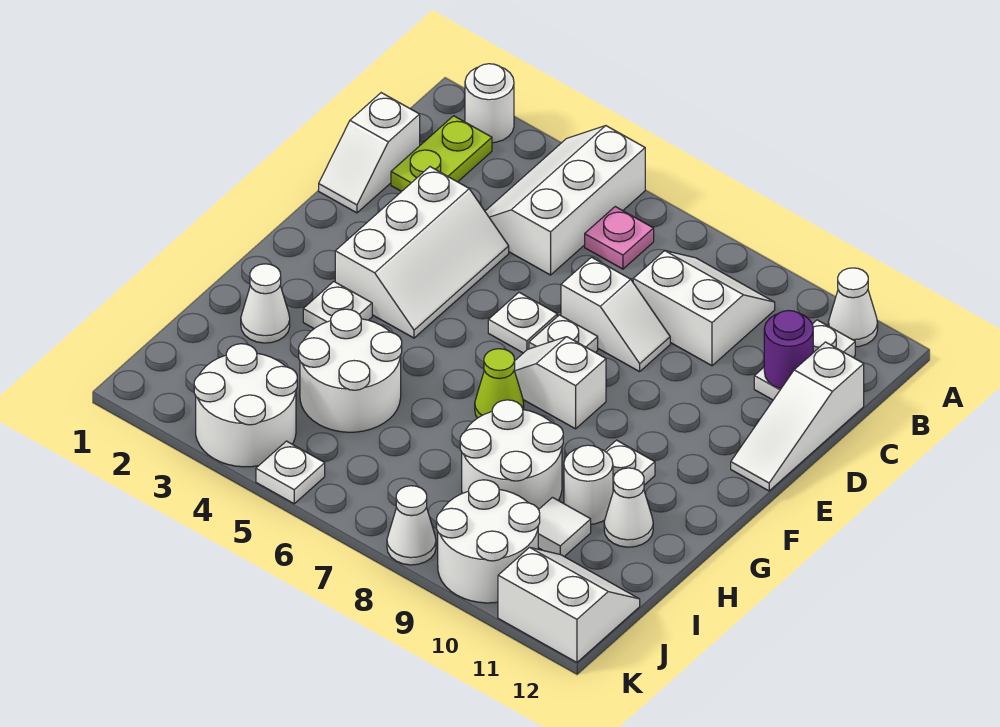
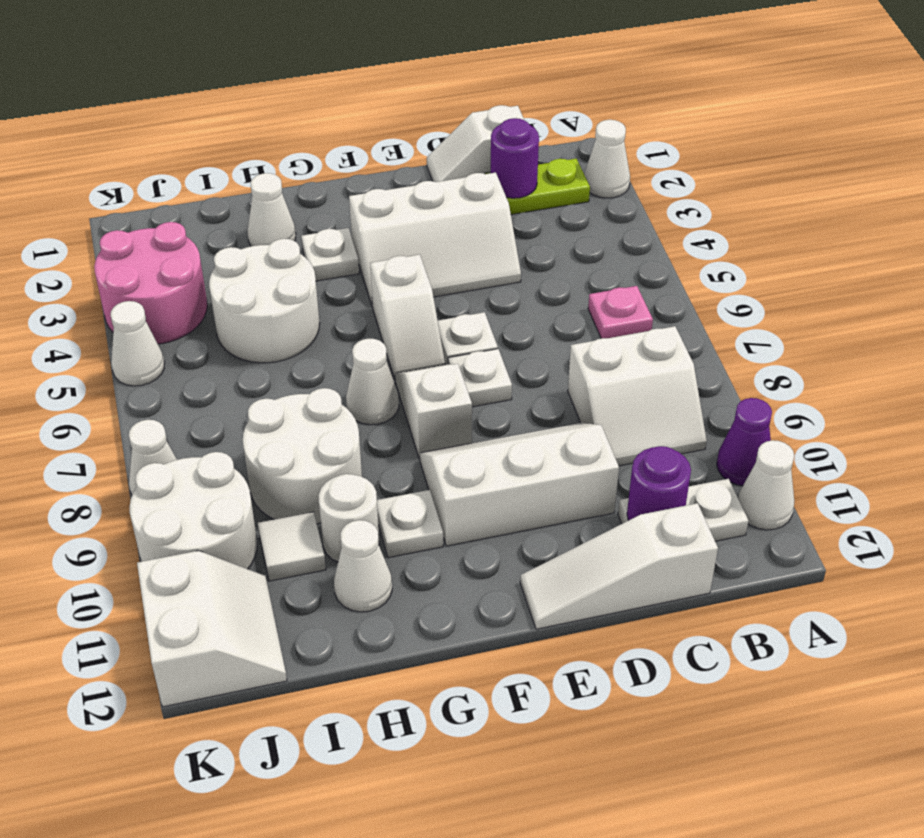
white round brick A2 level 1 -> white cone A2 level 1
white slope A4:C5 level 1 top 5 -> white slope D9:F10 level 1 top 10
none -> purple cone A10 level 1
white slope B8:C9 level 1 top C -> white slope B8:C9 level 1 top 8
none -> purple round brick C2 level 2
white slope D7:D8 level 1 top 7 -> white slope F5:F6 level 1 top 5
lime cone G7 level 1 -> white cone G7 level 1
white round brick J3:K4 level 1 -> pink round brick J3:K4 level 1
white plate K5 level 1 -> white cone K5 level 1

